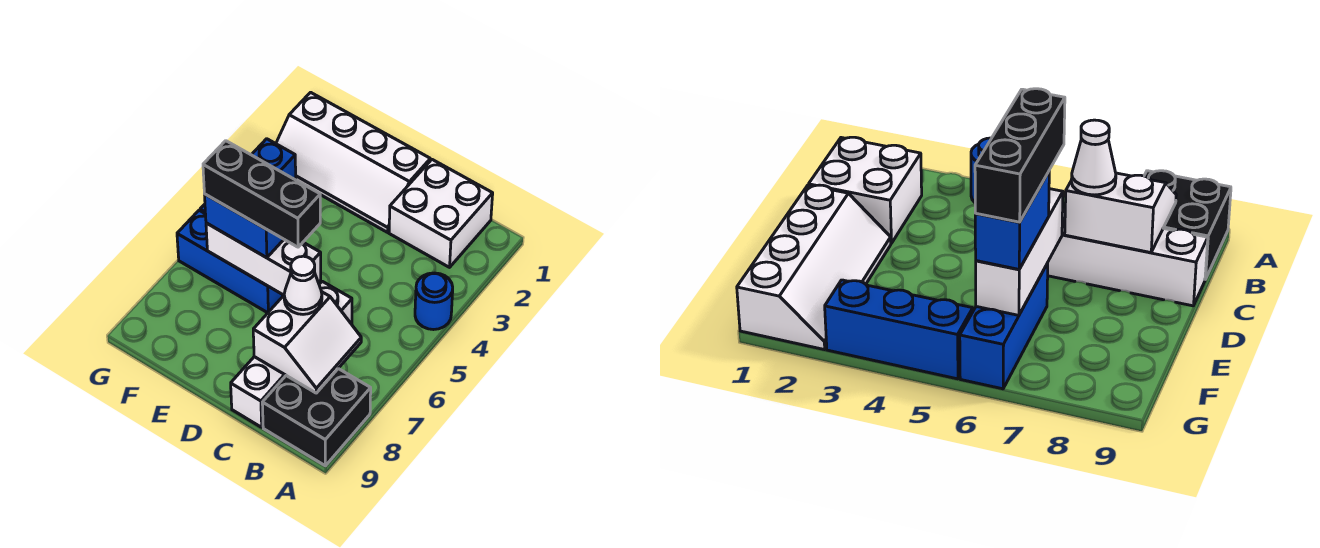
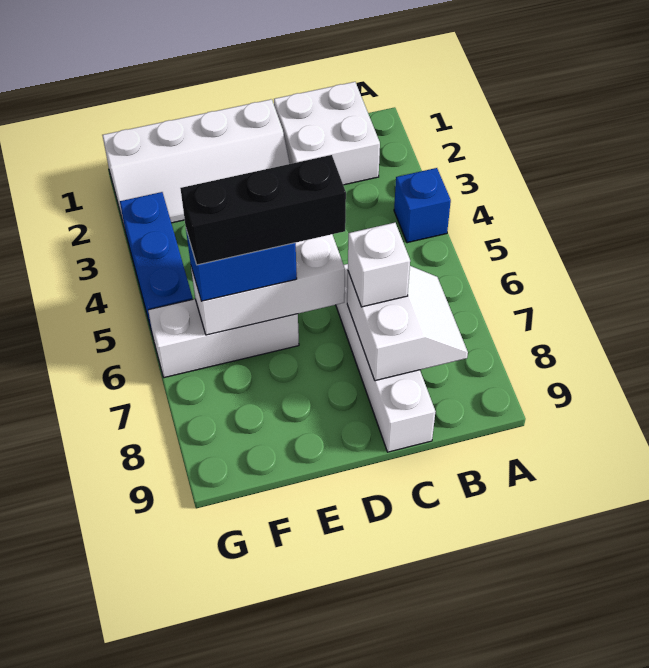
blue round brick A4 level 1 -> blue brick A4 level 1
black brick A8:B9 level 1 -> none
white cone C7 level 3 -> white brick C7 level 3
blue brick E6:G6 level 1 -> white brick E6:G6 level 1

